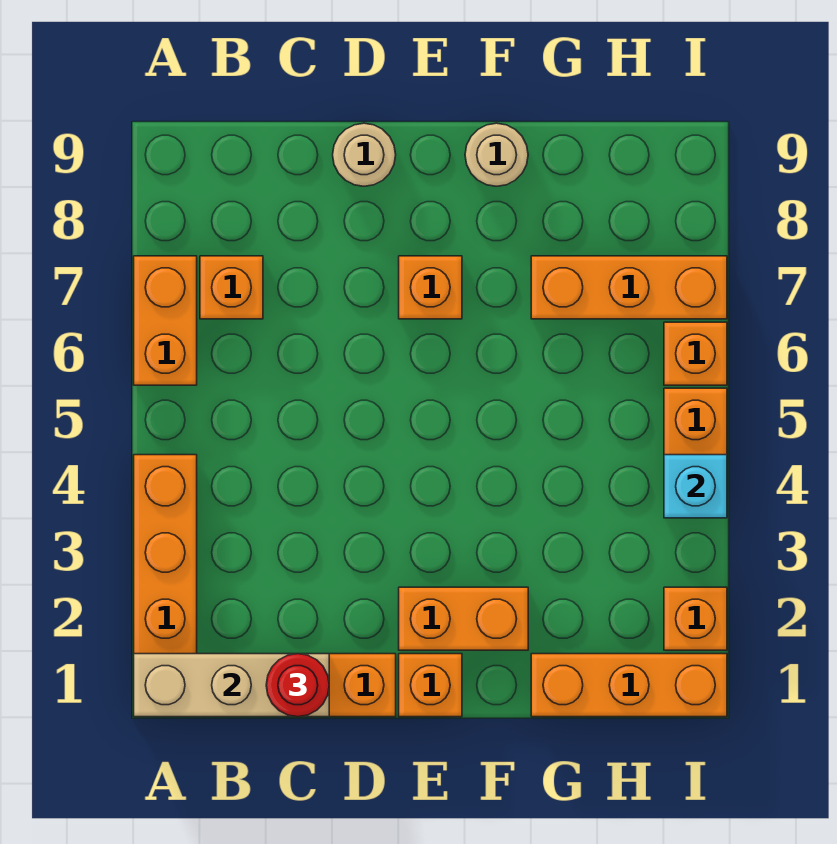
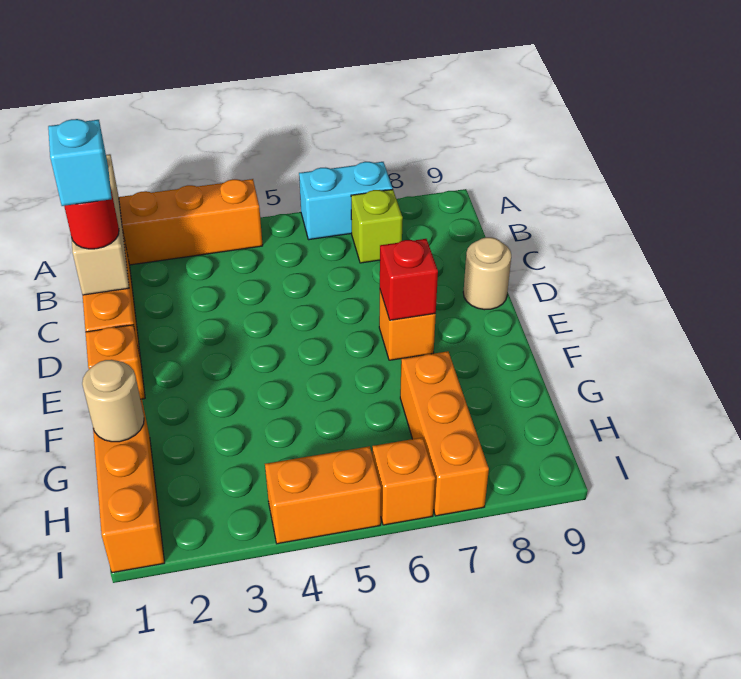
orange brick A6:A7 level 1 -> cyan brick A6:A7 level 1
orange brick B7 level 1 -> lime brick B7 level 1
orange brick E2:F2 level 1 -> none
none -> red brick E7 level 2
tan round brick F9 level 1 -> tan round brick G1 level 2
orange brick I2 level 1 -> none
cyan brick I4 level 2 -> cyan brick C1 level 4

